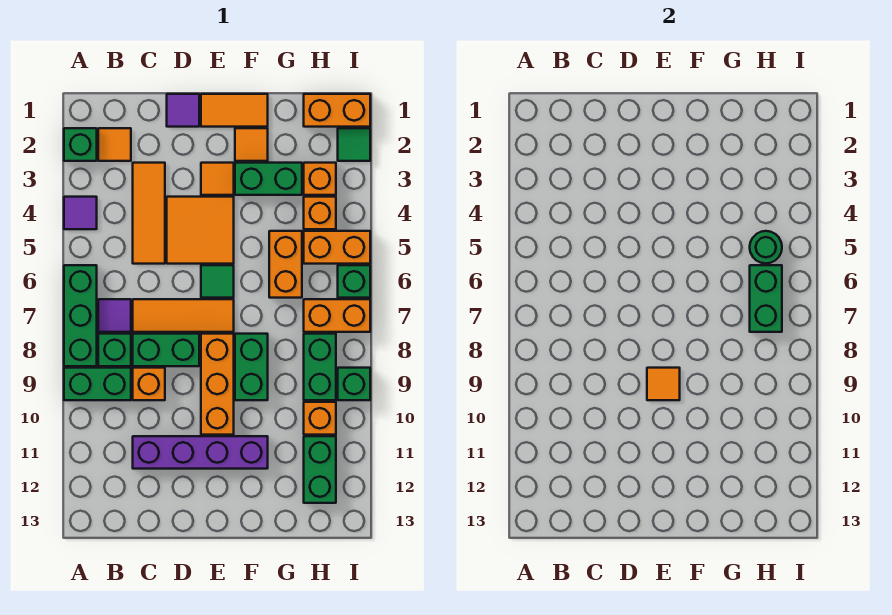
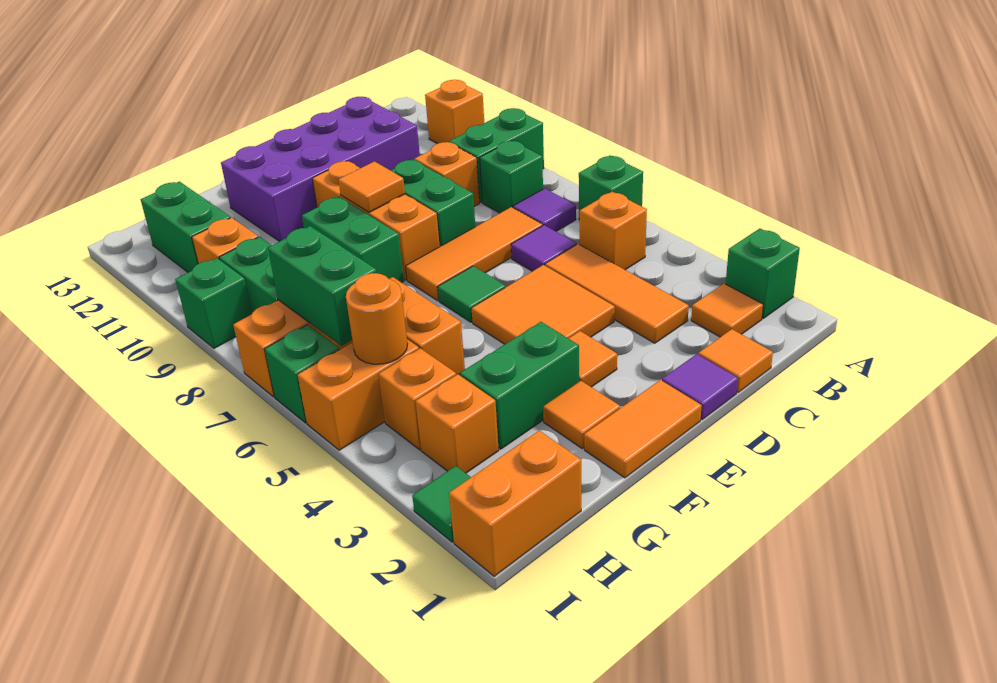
purple tile A4 level 1 -> purple tile C6 level 1
green brick A6:A8 level 1 -> green brick A6 level 1
none -> orange brick A11 level 1
none -> orange brick B5 level 1
none -> orange tile C1 level 1
green brick C8:D8 level 1 -> green brick D8:D9 level 1
purple brick C11:F11 level 1 -> purple brick C11:F12 level 1
green round brick H5 level 2 -> orange round brick H5 level 2

